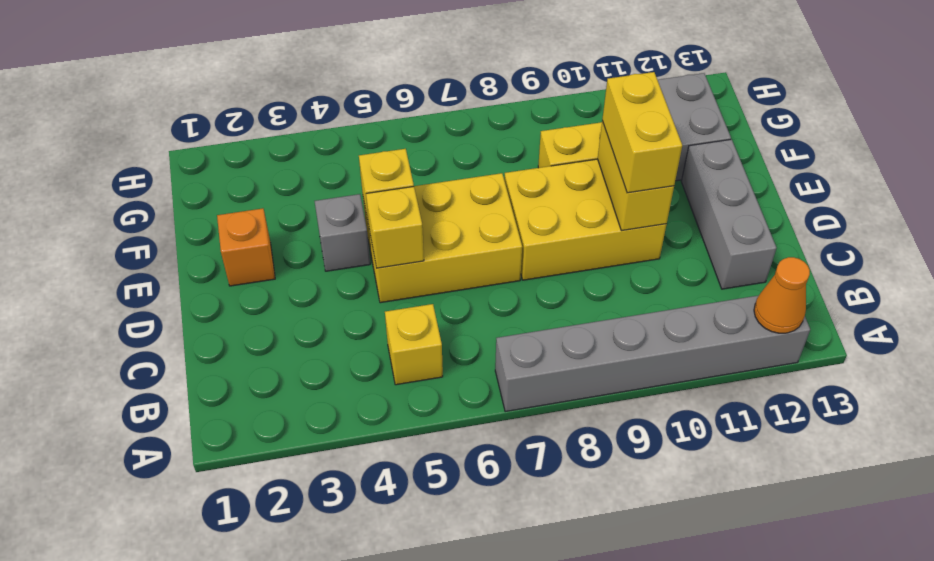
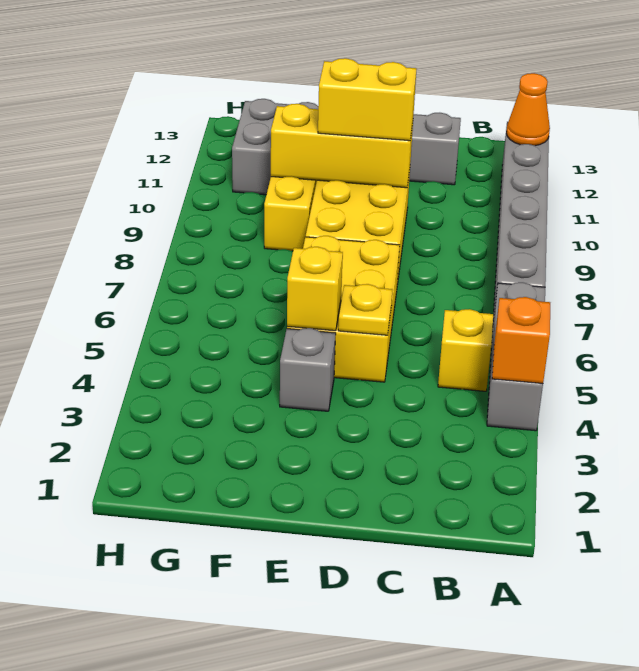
none -> grey brick A4:A6 level 1
yellow brick D5 level 2 -> yellow plate D5 level 2
yellow brick D10:E10 level 2 -> yellow brick D10:F10 level 2
orange brick E2 level 1 -> orange brick A4 level 2

